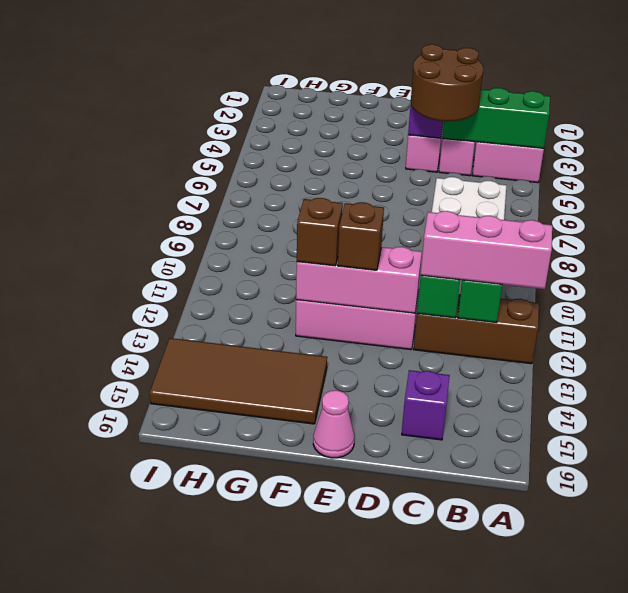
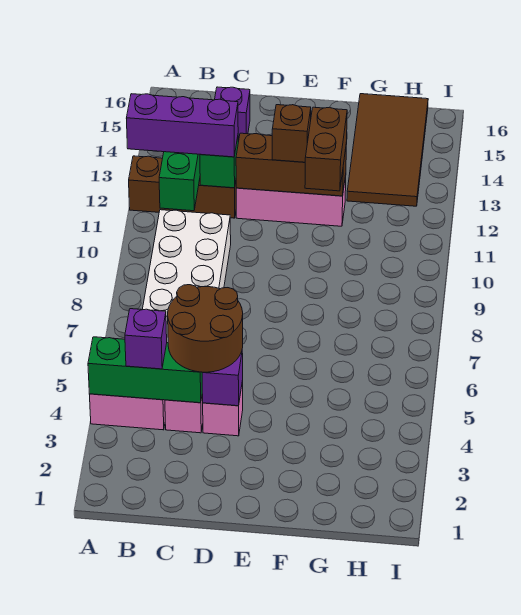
pink brick A12:C12 level 3 -> purple brick A12:C12 level 3
none -> purple brick B4 level 3
pink brick D12:F12 level 2 -> brown brick D12:F12 level 2
pink cone E16 level 1 -> none
brown brick F12 level 3 -> brown brick F11:F12 level 3
brown tile F14:I15 level 1 -> brown tile G13:H16 level 1

